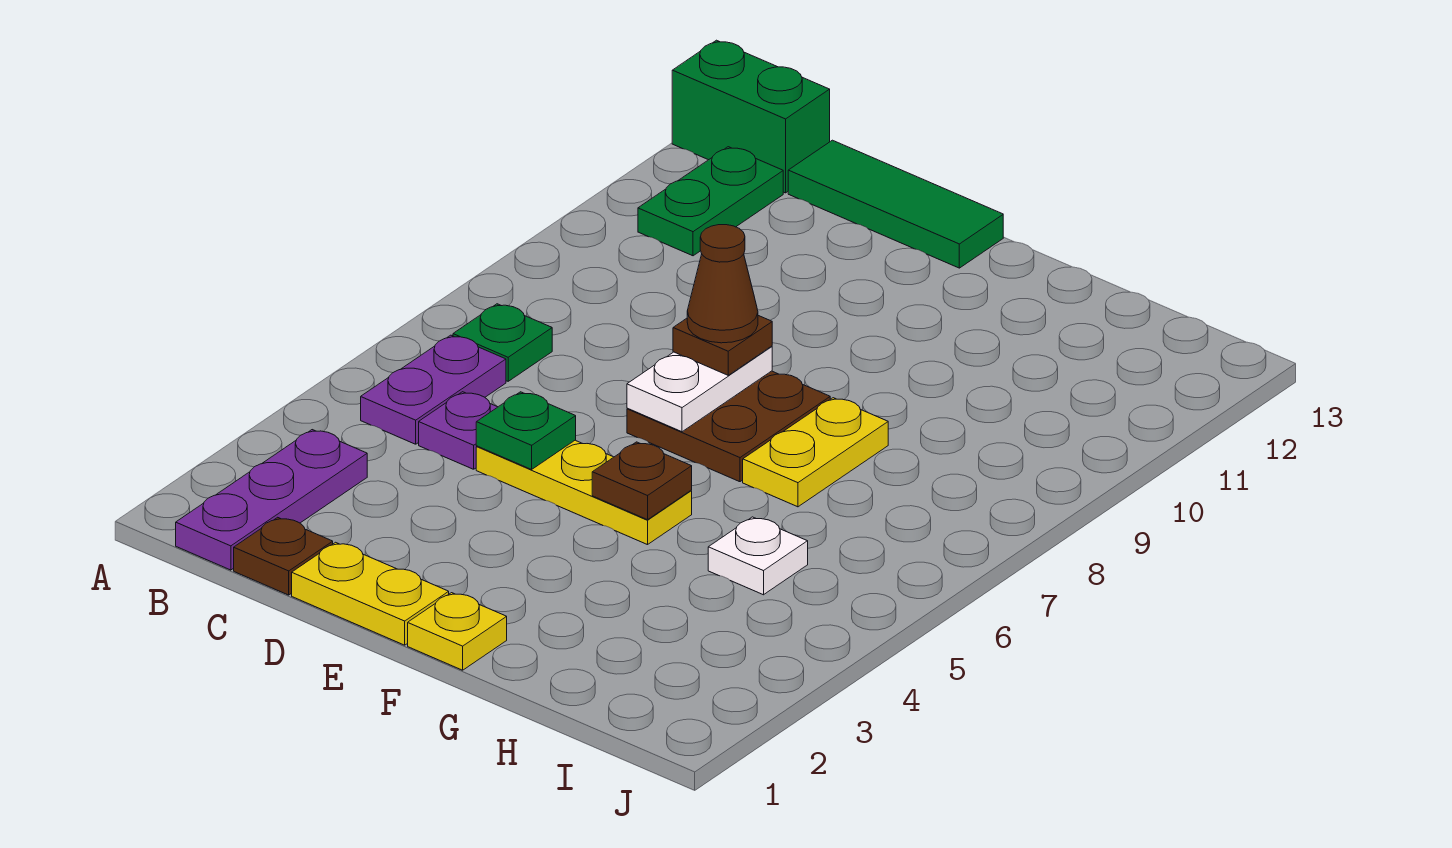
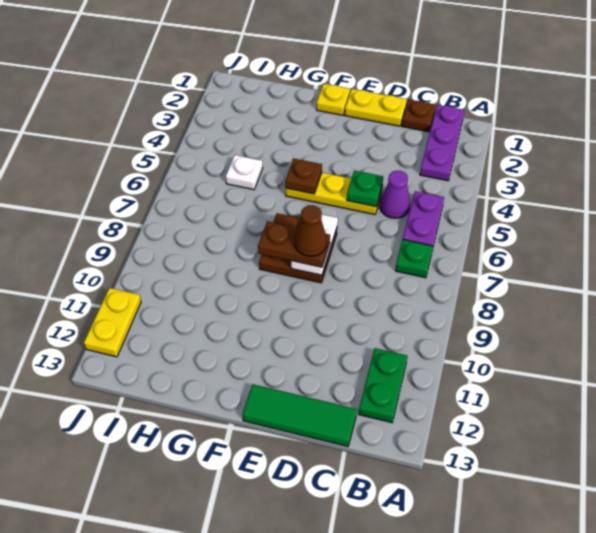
green brick A13:B13 level 1 -> none
purple plate C5 level 1 -> purple cone C5 level 1
brown plate E8 level 3 -> brown plate E8:F8 level 3
yellow plate G7:G8 level 1 -> yellow plate J11:J12 level 1

